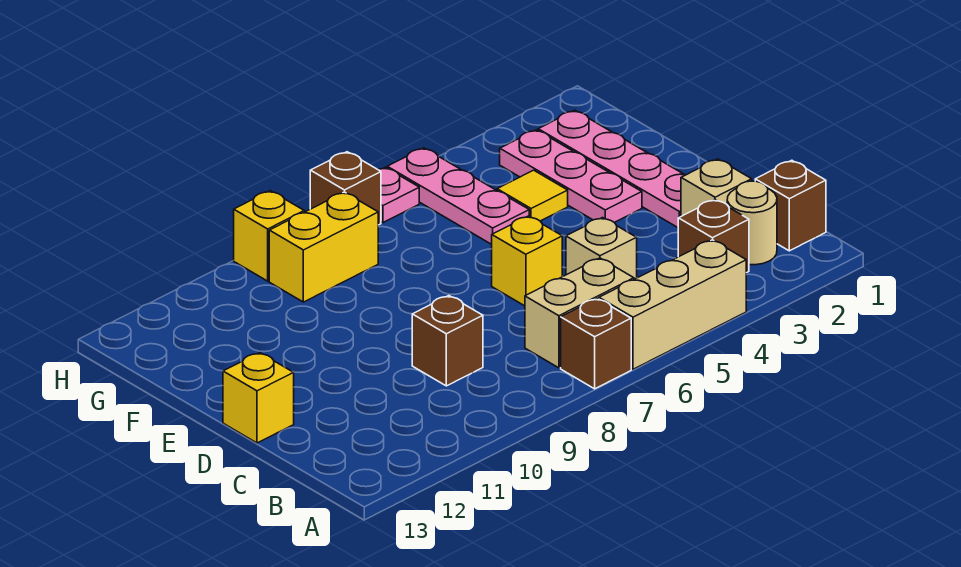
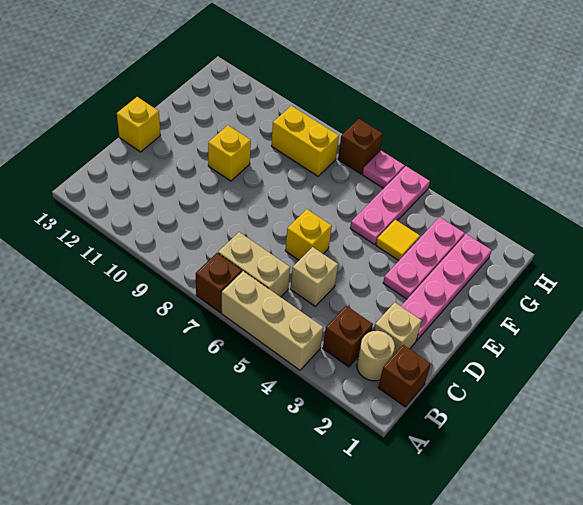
brown brick C9 level 1 -> none
yellow brick H9 level 1 -> yellow brick E10 level 1

